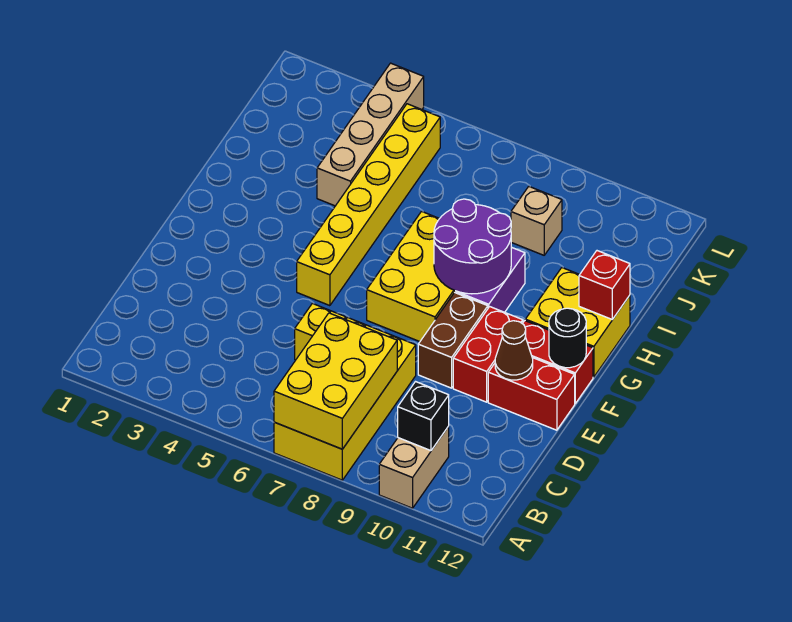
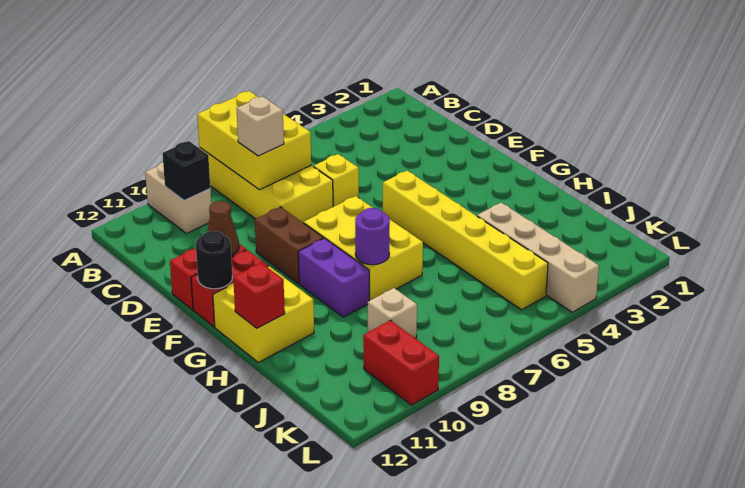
none -> tan brick C8 level 3
red brick E10:F10 level 1 -> red brick K10:L10 level 1
purple round brick G8:H9 level 2 -> purple round brick H8 level 2

